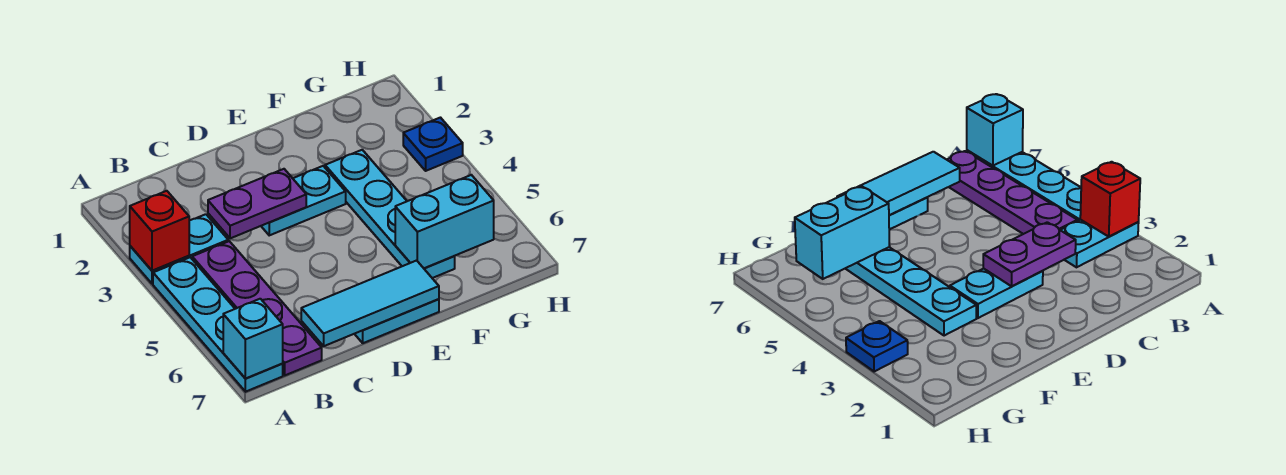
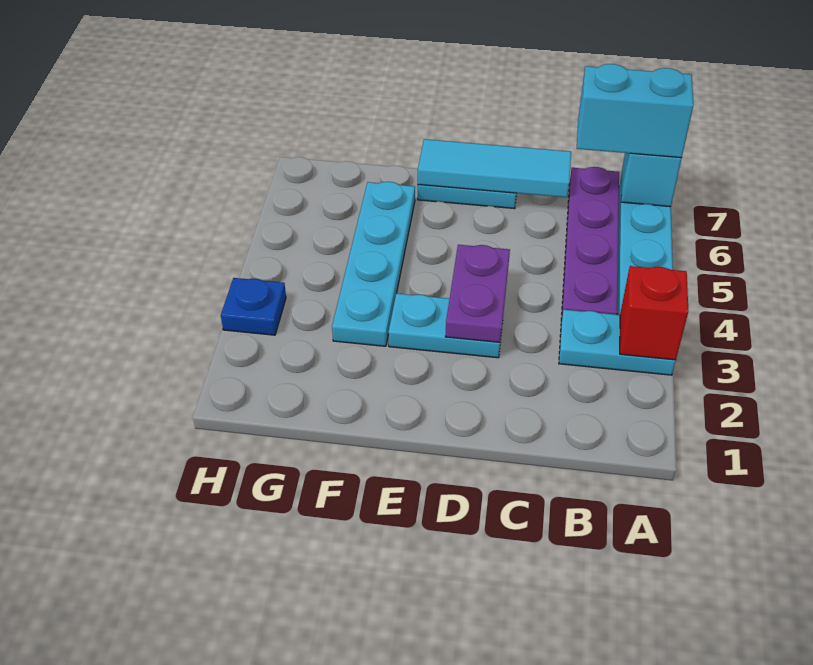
purple plate C3:D3 level 2 -> purple plate D3:D4 level 2
cyan brick F6:G6 level 2 -> cyan brick A7:B7 level 3

